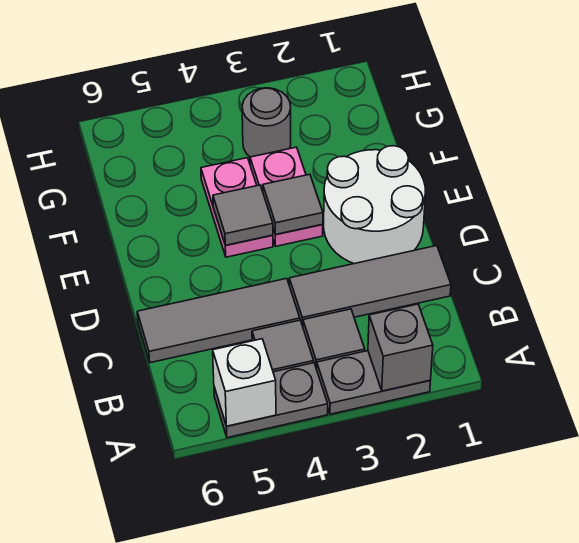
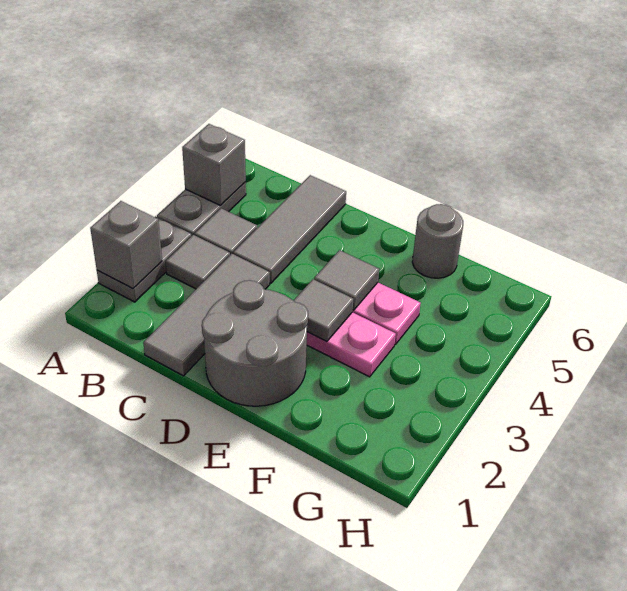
white brick A5 level 2 -> grey brick A5 level 2
white round brick D1:E2 level 1 -> grey round brick D1:E2 level 1
grey round brick G3 level 1 -> grey round brick F6 level 1

